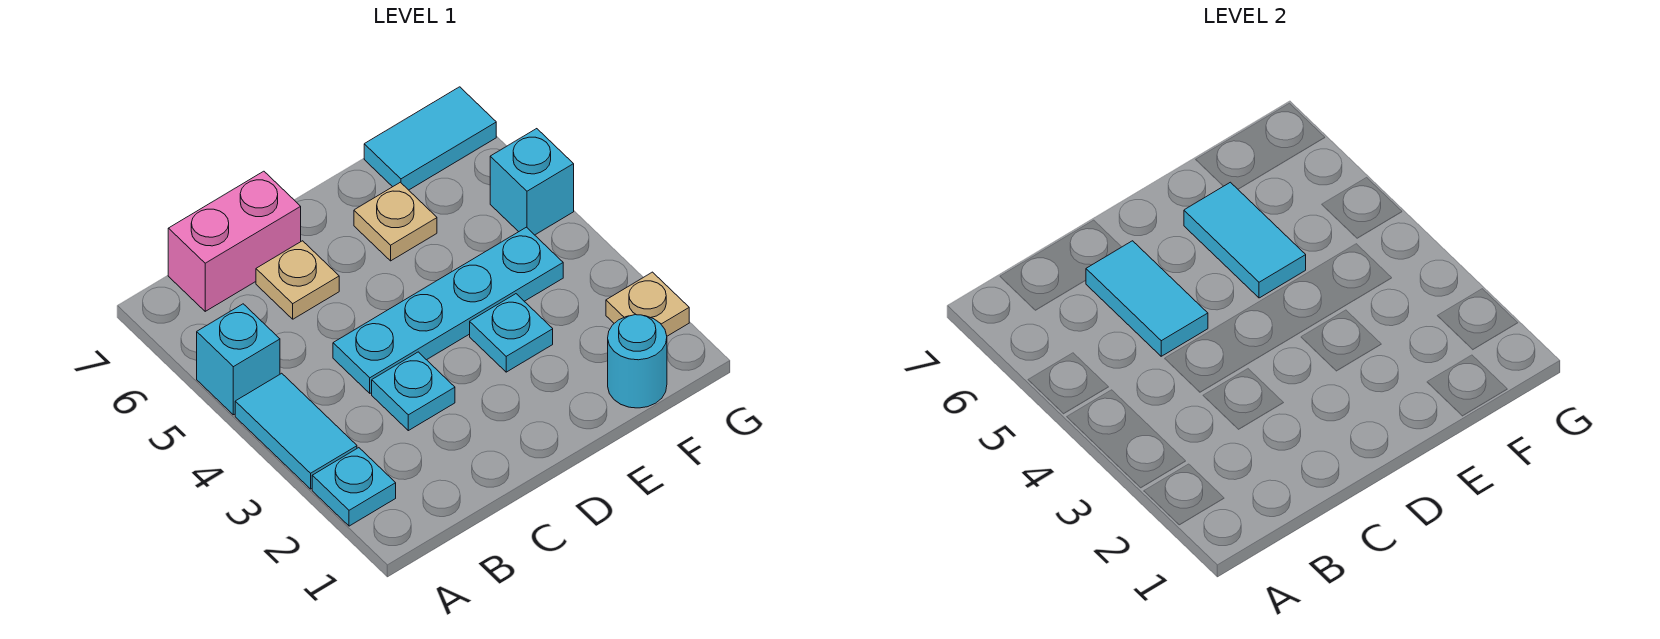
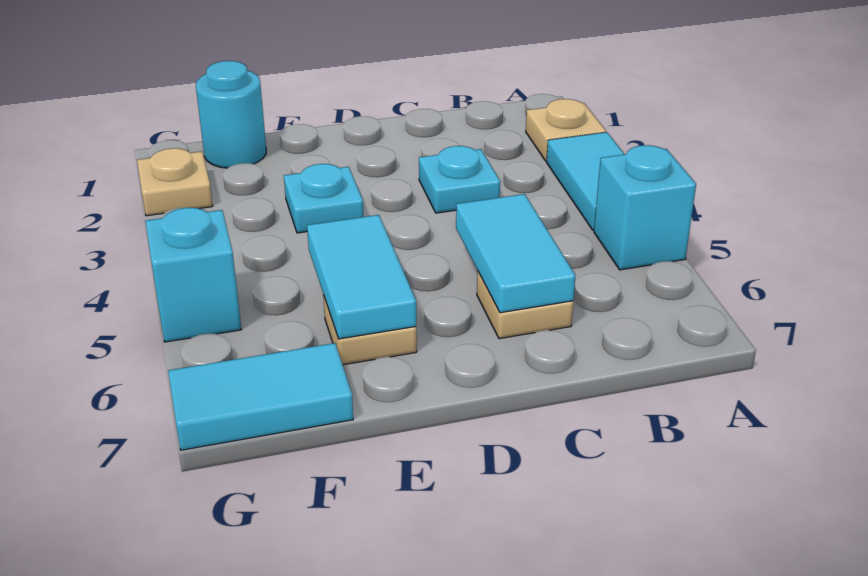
cyan plate A2 level 1 -> tan plate A2 level 1
pink brick B7:C7 level 1 -> none
cyan plate C4:F4 level 1 -> none

